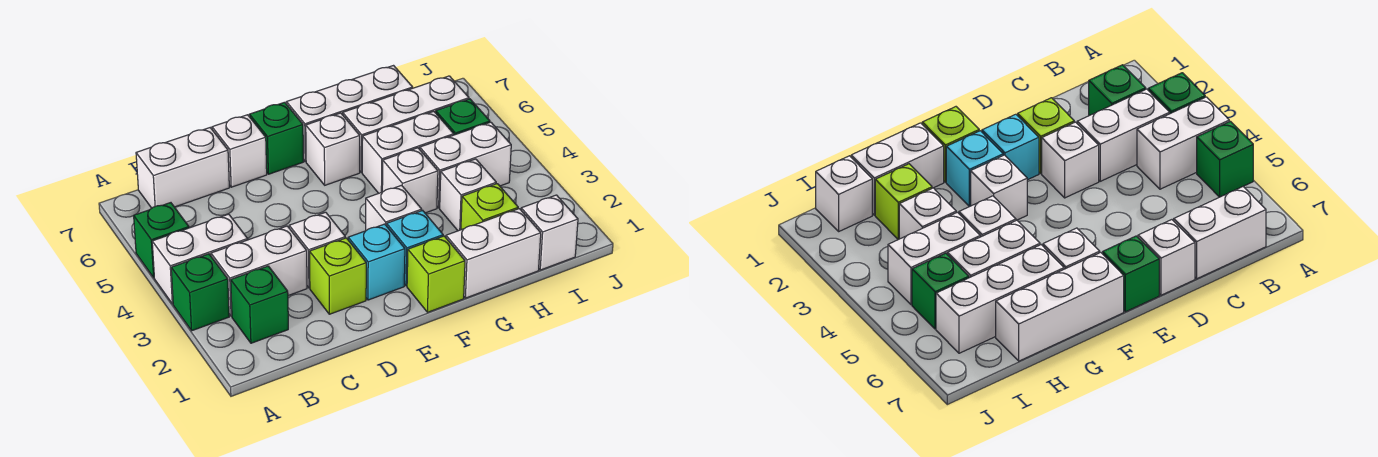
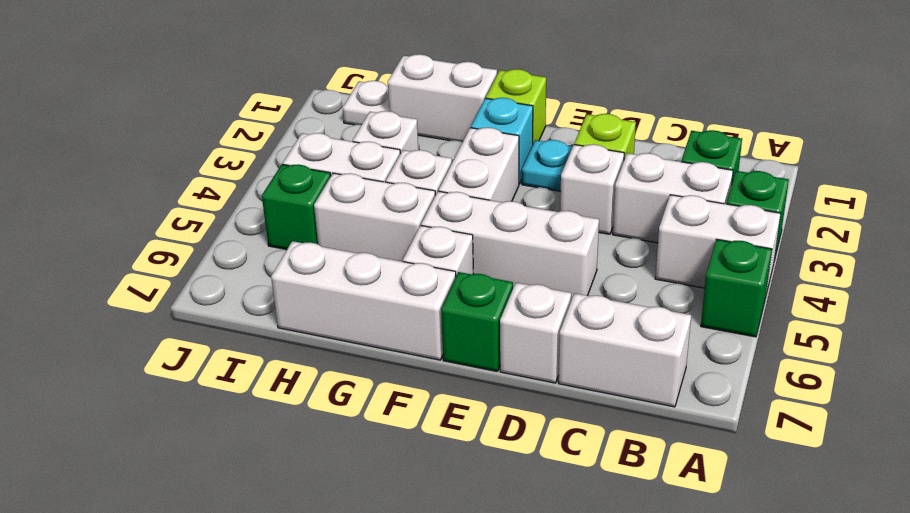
cyan brick E2 level 1 -> cyan plate E2 level 1
white brick F3 level 1 -> white brick F3:F4 level 1
white brick G6:I6 level 1 -> white brick D5:F5 level 1
lime brick H2 level 1 -> none
white brick I1 level 1 -> white plate I1 level 1

